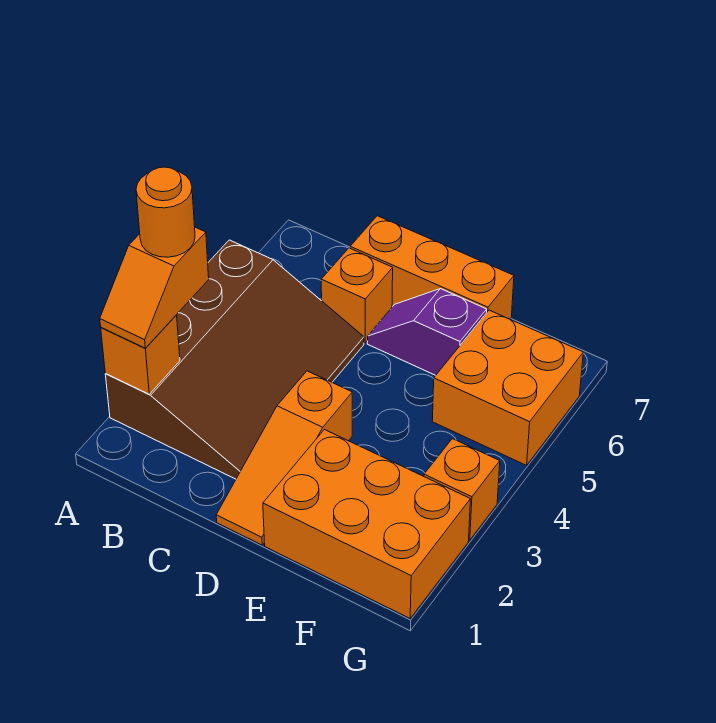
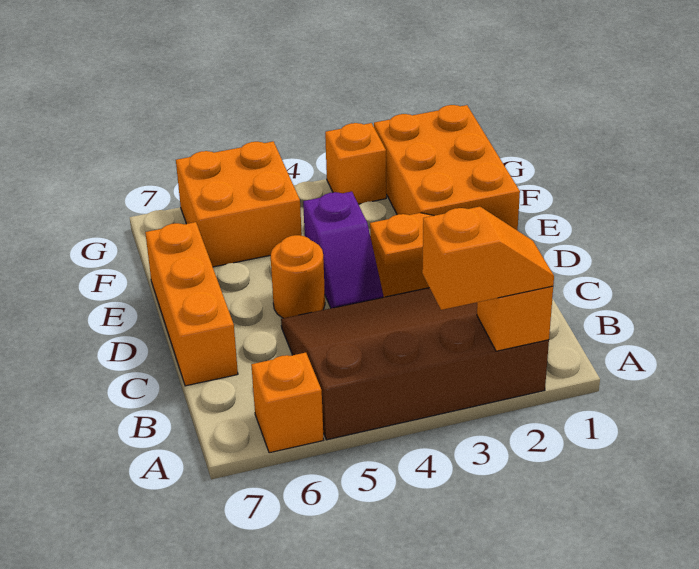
orange round brick A3 level 4 -> orange round brick D5 level 1
orange brick C6 level 1 -> orange brick A6 level 1
purple slope D6:E6 level 1 top E -> purple slope D4:E4 level 1 top E

